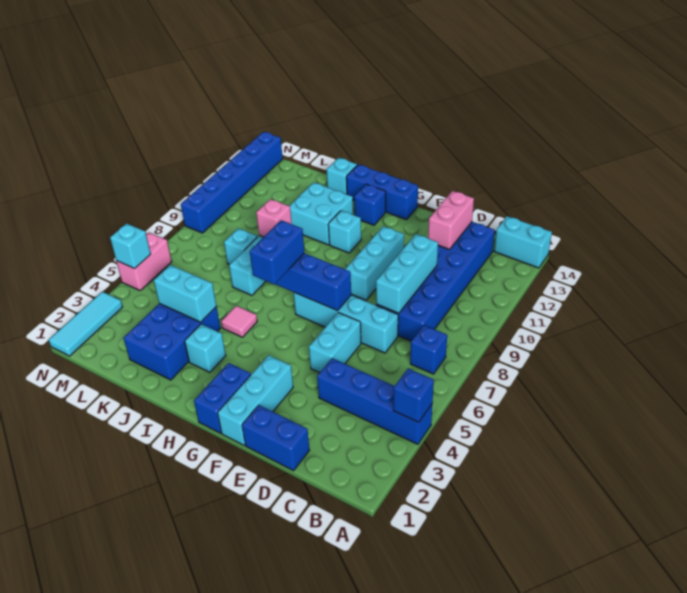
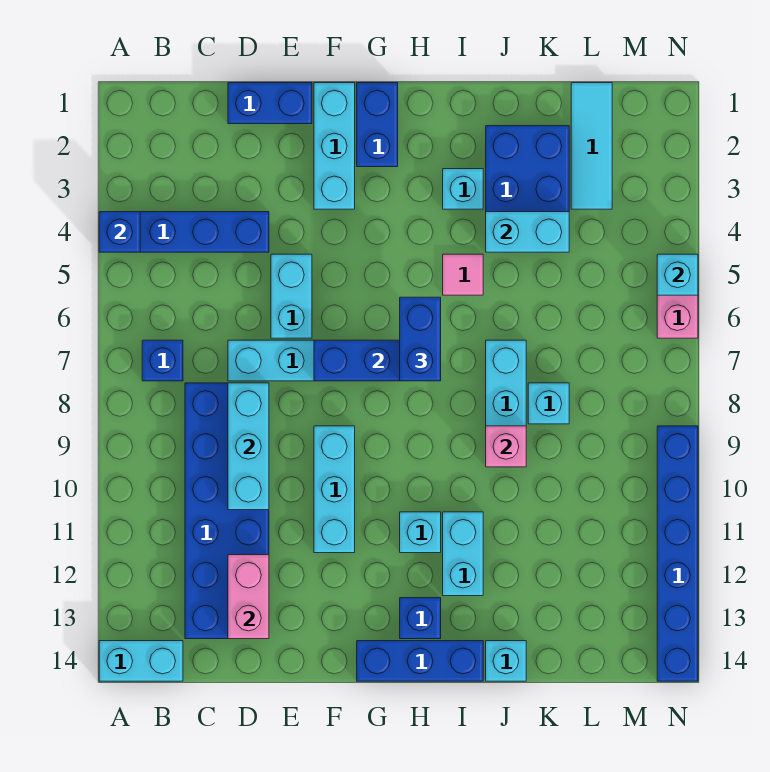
cyan brick I11:J12 level 1 -> cyan brick I11:I12 level 1
cyan tile N1:N3 level 1 -> cyan tile L1:L3 level 1

